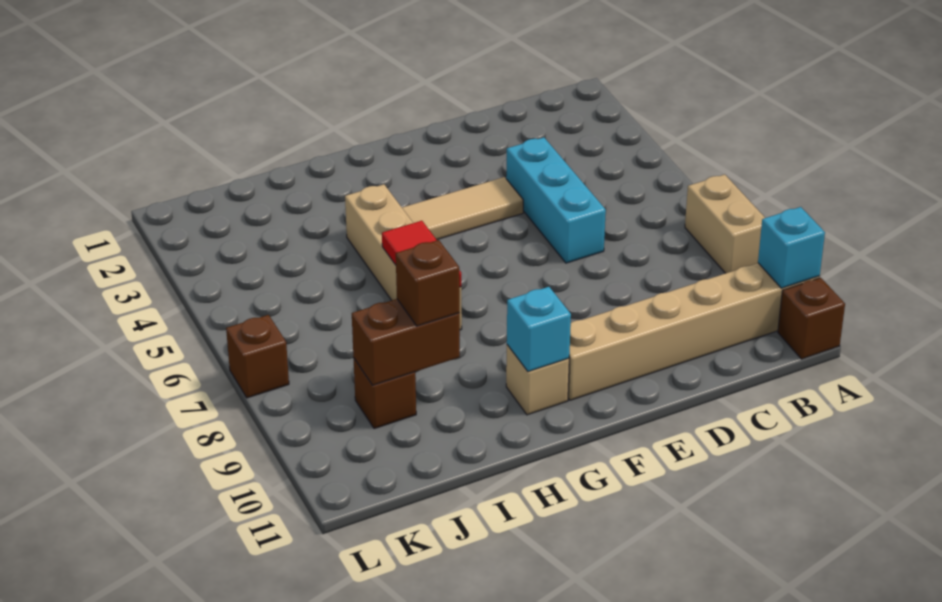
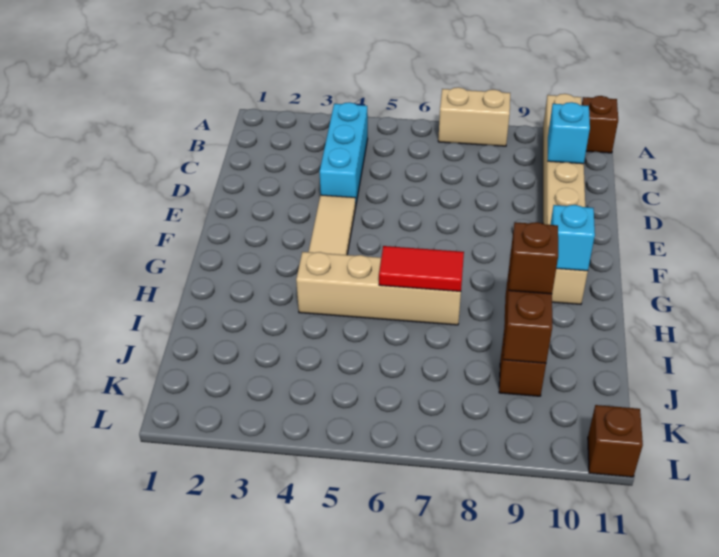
cyan brick A10 level 2 -> cyan brick C10 level 2
cyan brick D4:D6 level 1 -> cyan brick B4:D4 level 1
brown brick L7 level 1 -> brown brick L11 level 1

